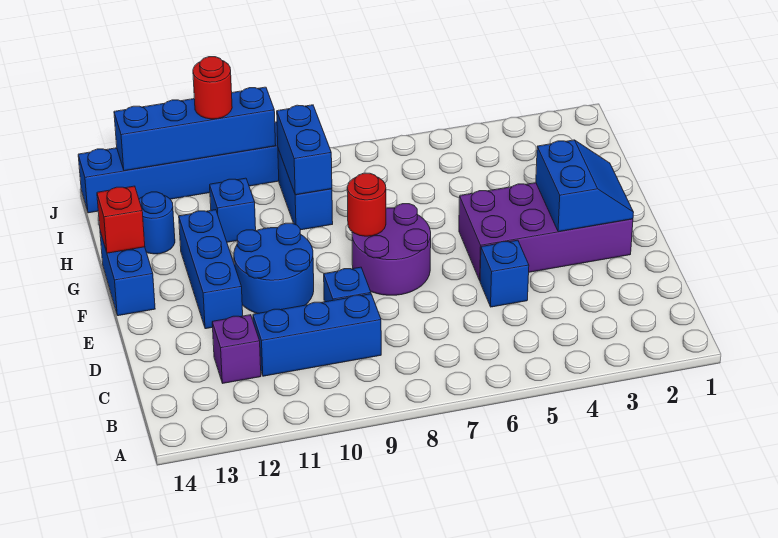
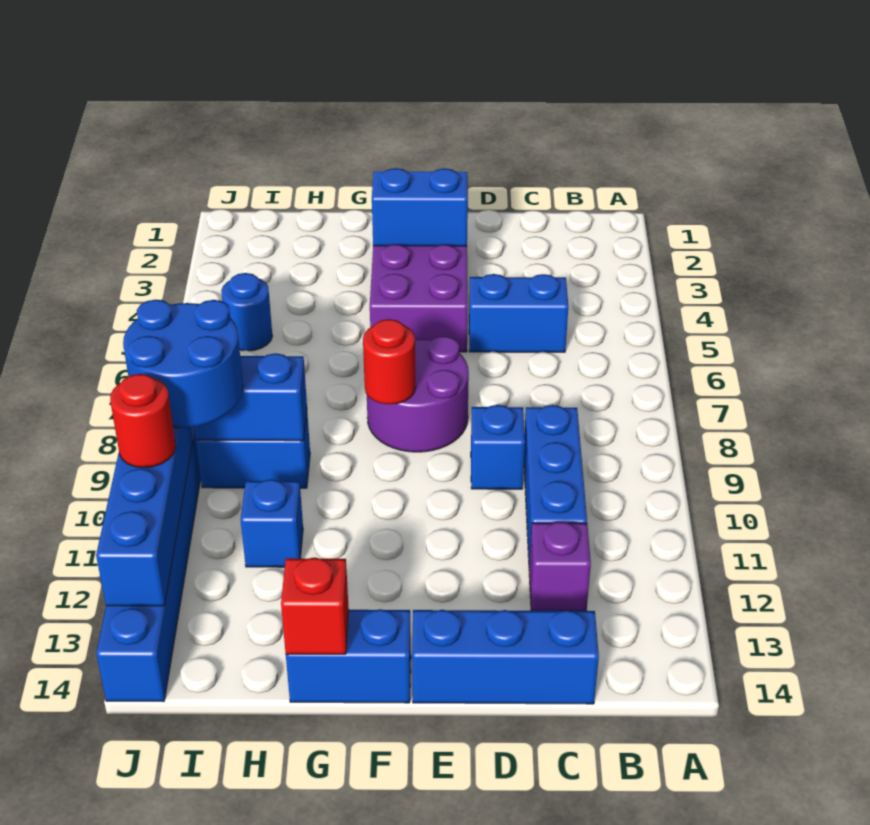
blue brick D5 level 1 -> blue brick C5:D5 level 1
blue round brick E10:F11 level 1 -> blue round brick I9:J10 level 3
blue brick E12:G12 level 1 -> blue brick C14:E14 level 1
blue round brick H13 level 1 -> blue round brick I5 level 1

